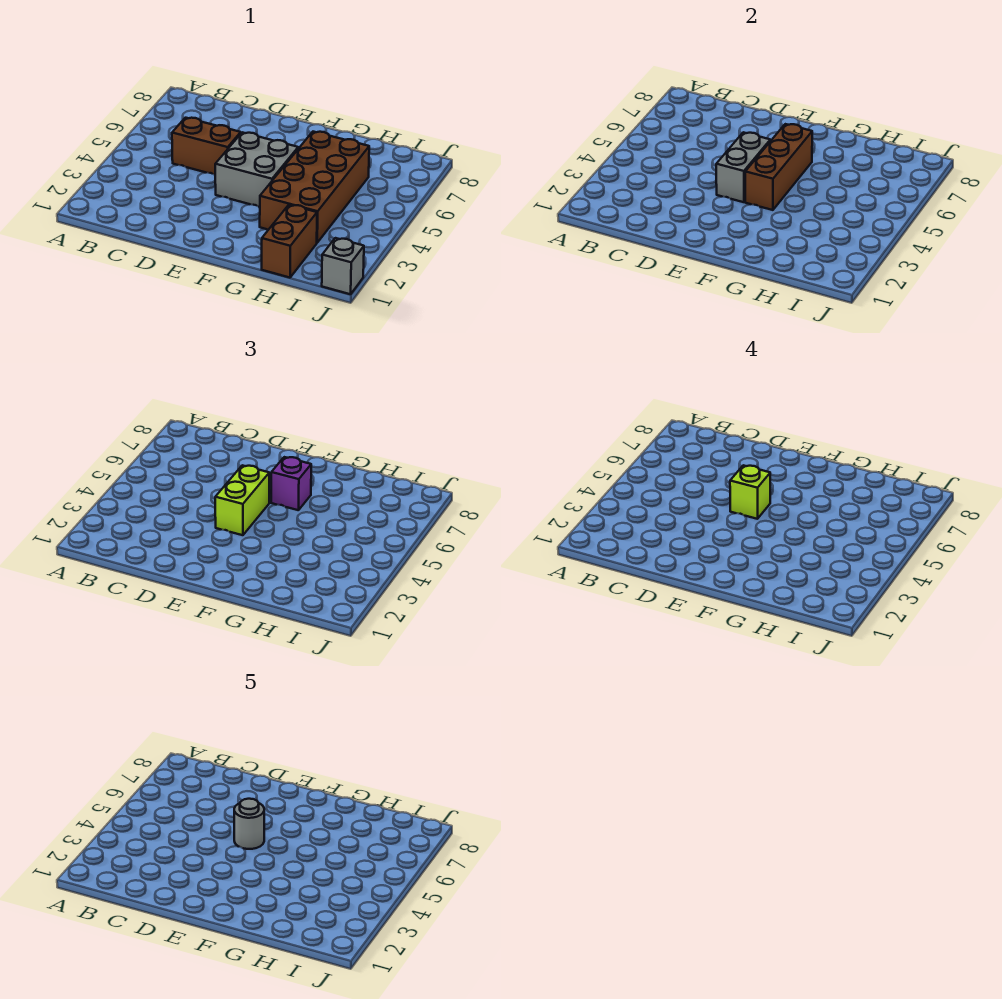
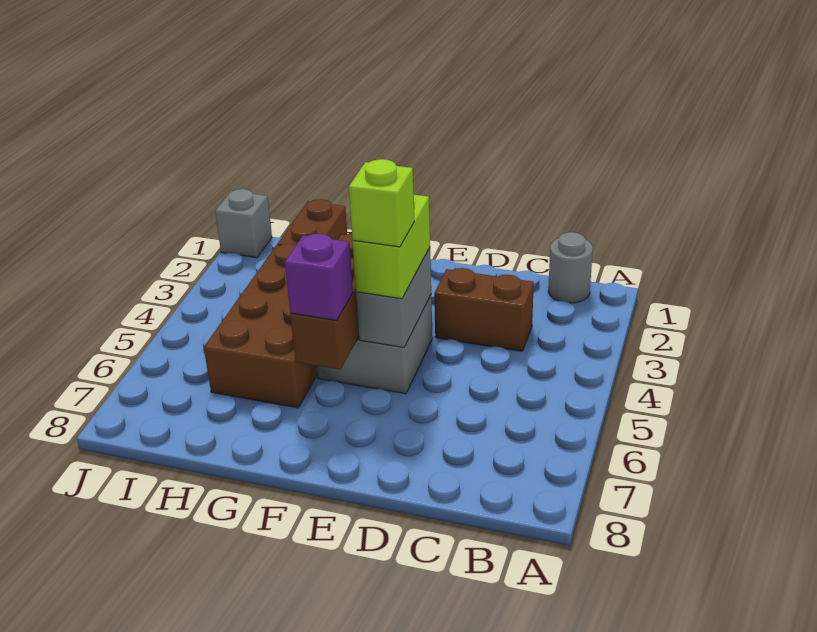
brown brick C5:D5 level 1 -> brown brick C3:D3 level 1
grey round brick E5 level 5 -> grey round brick B1 level 1

